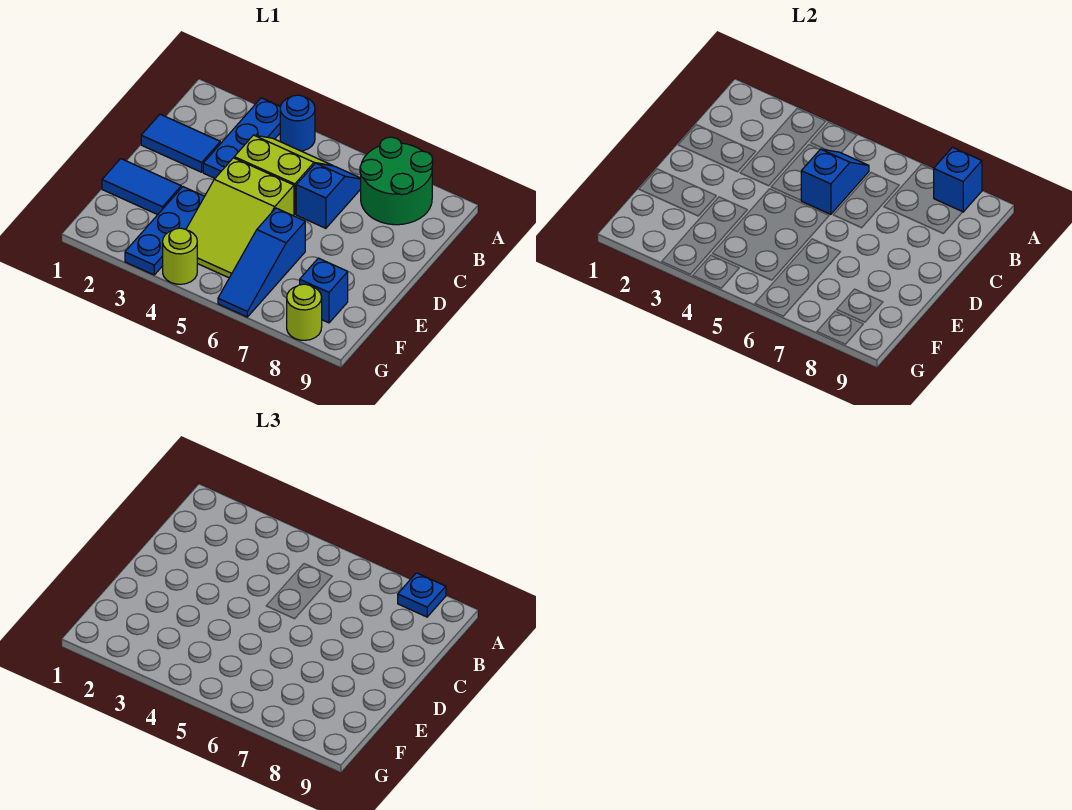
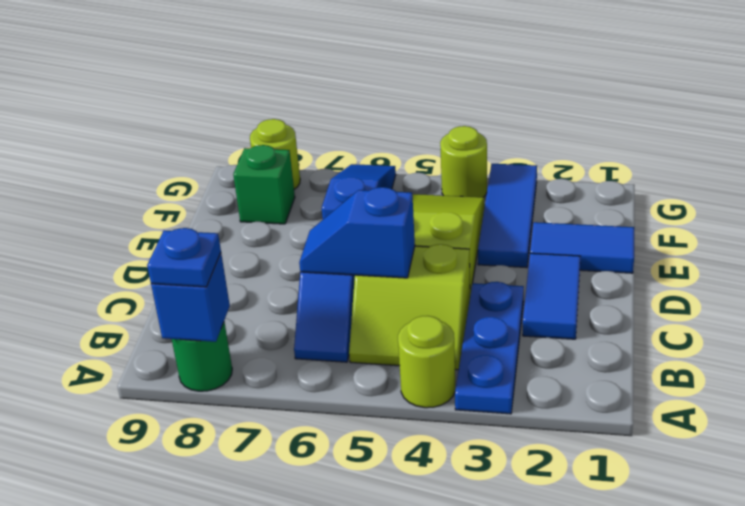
blue round brick A4 level 1 -> lime round brick A4 level 1
green round brick A7:B8 level 1 -> green round brick A8 level 1
blue slope B5:C5 level 2 top C -> blue slope C5:C6 level 2 top 5
blue tile C1:C2 level 1 -> blue tile C2:D2 level 1
blue plate E3:G3 level 1 -> blue tile E3:G3 level 1
blue brick F8 level 1 -> green brick F8 level 1

